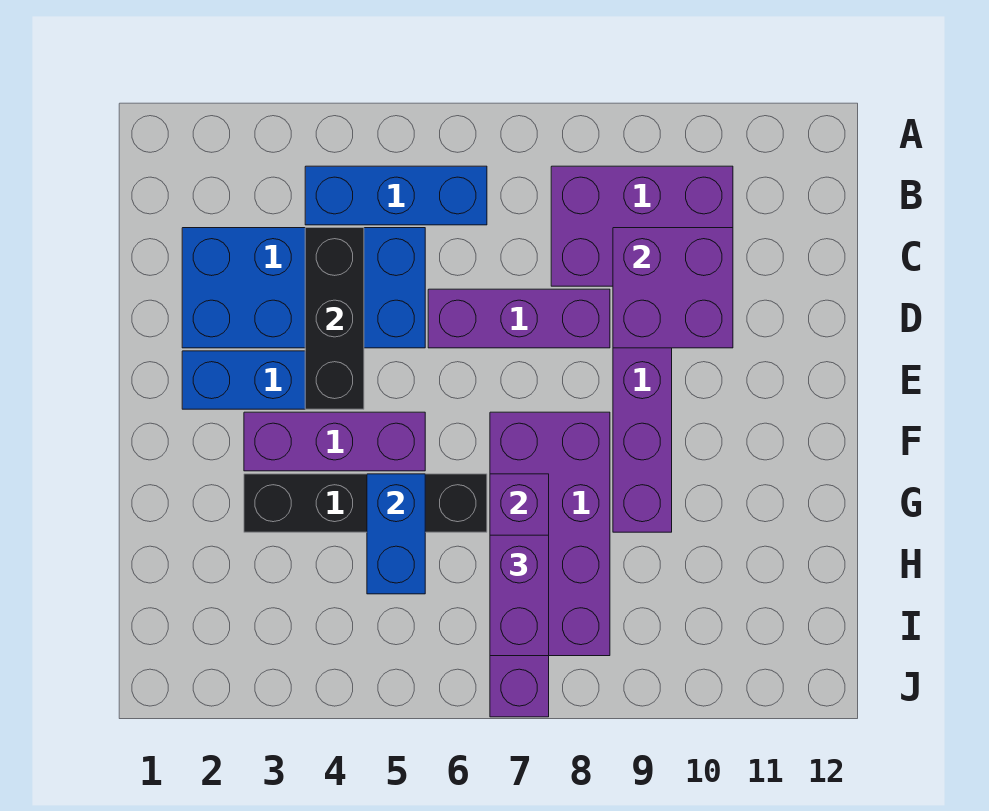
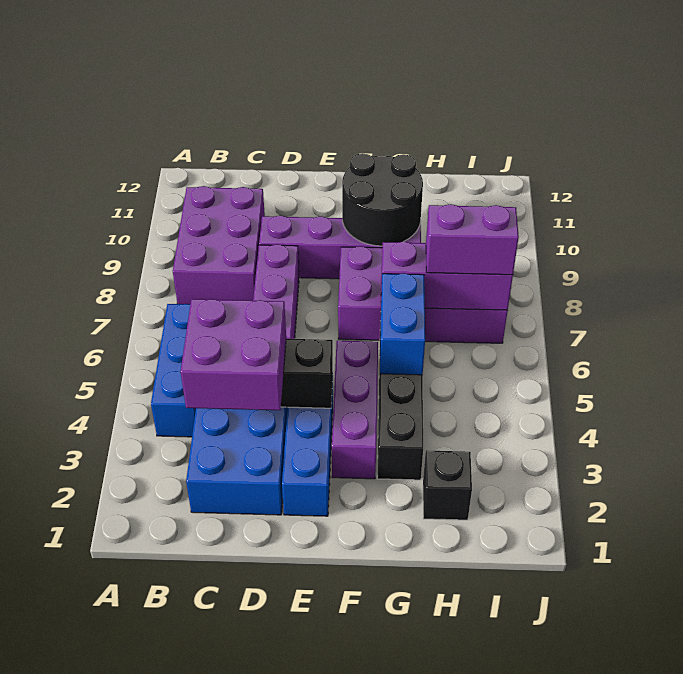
purple brick C9:D10 level 2 -> purple brick C3:D4 level 3
none -> black round brick F9:G10 level 2
blue brick G5:H5 level 2 -> blue brick G5:G6 level 2
purple brick G7:J7 level 2 -> purple brick G7:I7 level 2
none -> black brick H2 level 1

